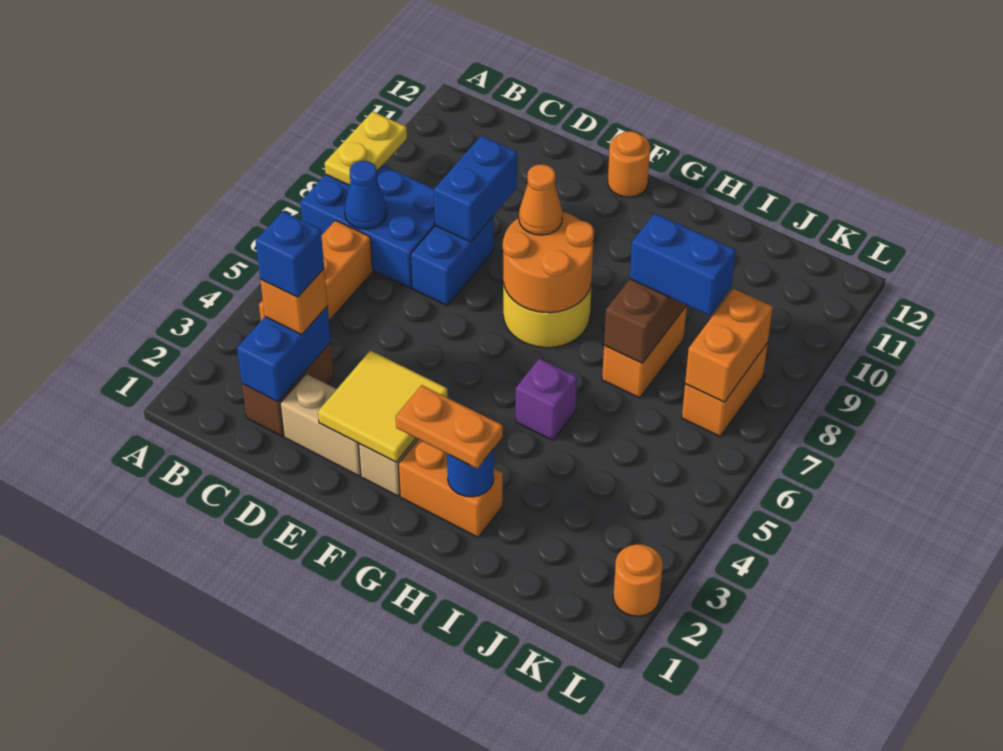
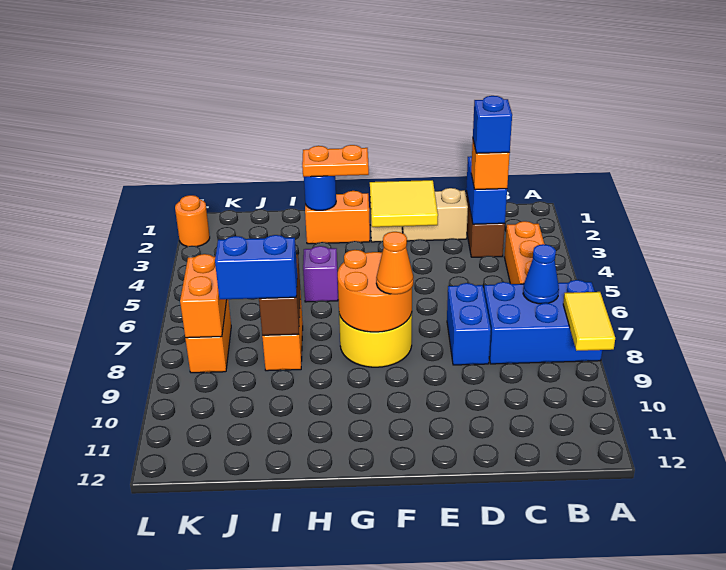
yellow plate A8:A9 level 2 -> yellow tile A8:A9 level 2
blue brick D8:D9 level 2 -> none
orange round brick F12 level 1 -> none

